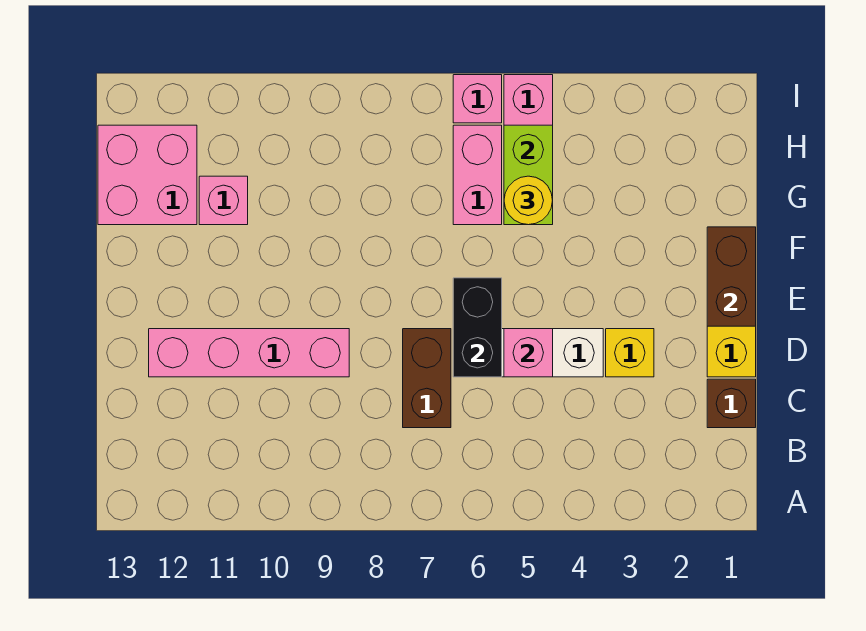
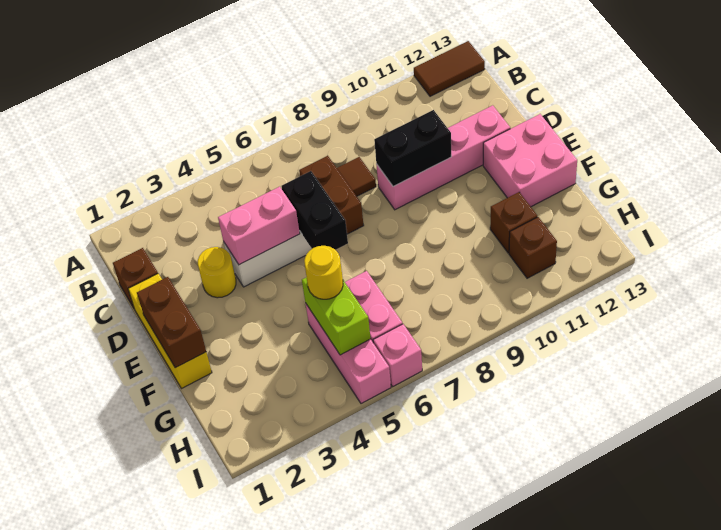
none -> brown tile A12:A13 level 1
none -> brown tile C8 level 1
yellow brick D3 level 1 -> yellow round brick D3 level 1
pink brick D5 level 2 -> pink brick D4:D5 level 2
none -> black brick D9:D10 level 2
pink brick G11 level 1 -> brown brick G11 level 1
pink brick G12:H13 level 1 -> pink brick E12:F13 level 1
none -> brown brick H11 level 1

